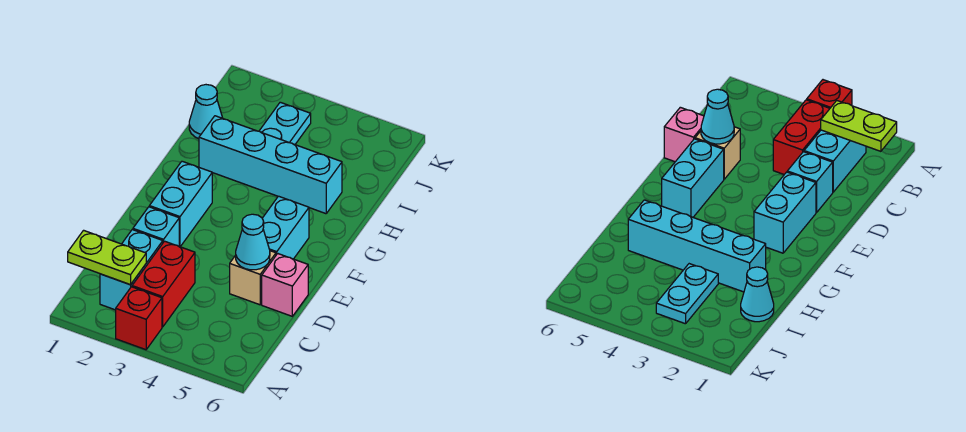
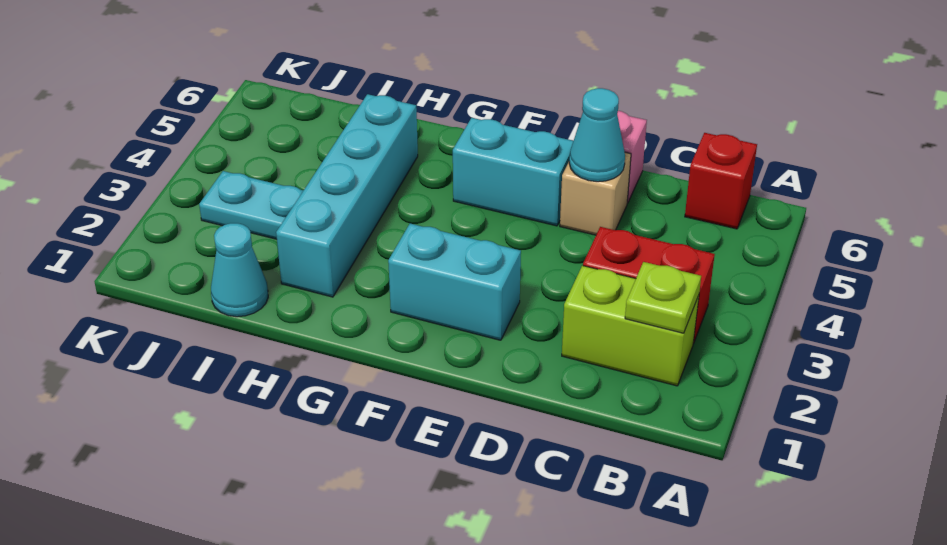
red brick A3 level 1 -> red brick B6 level 1
lime plate B1:B2 level 2 -> lime plate B2 level 2
cyan brick B2:C2 level 1 -> lime brick B2:C2 level 1
cyan brick D2 level 1 -> none

